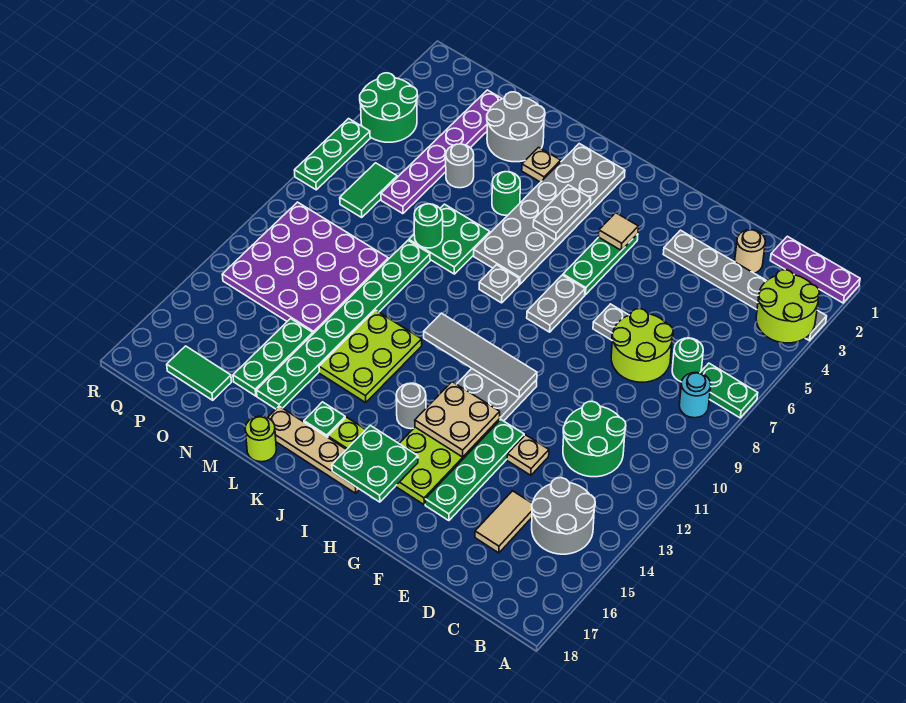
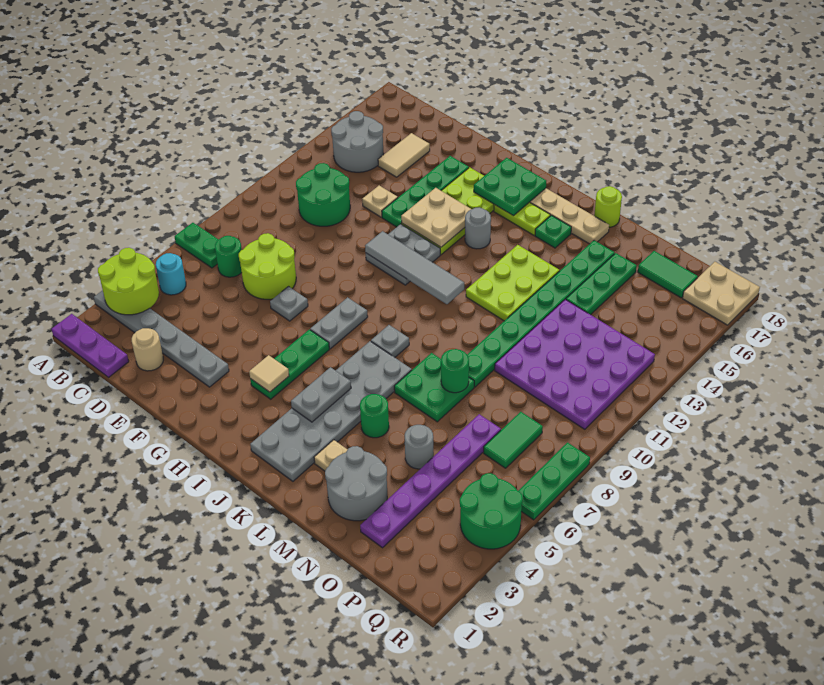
cyan round brick B8 level 1 -> cyan round brick B5 level 1
none -> tan plate Q17:R18 level 1

